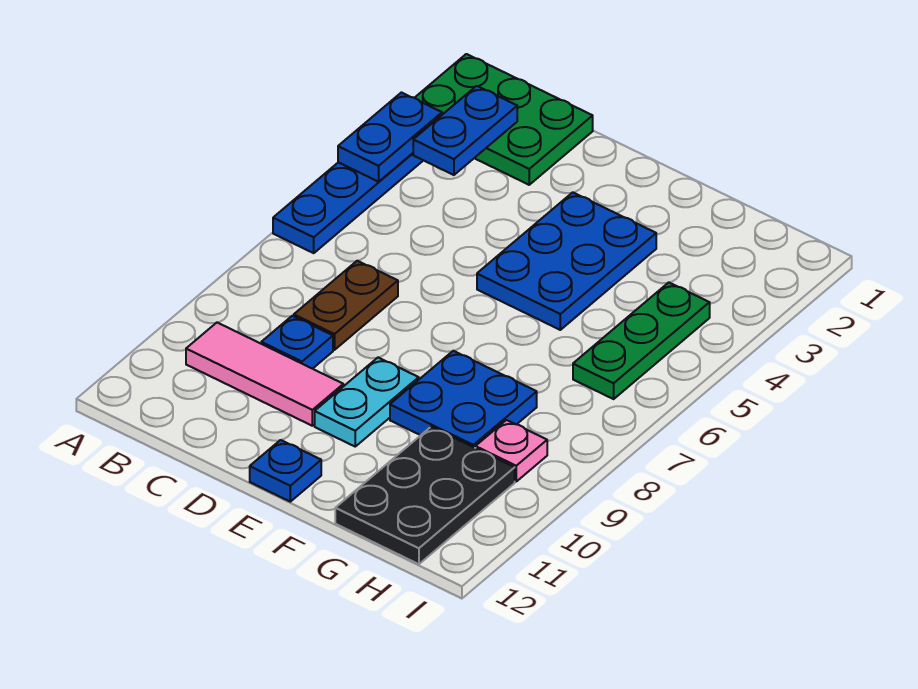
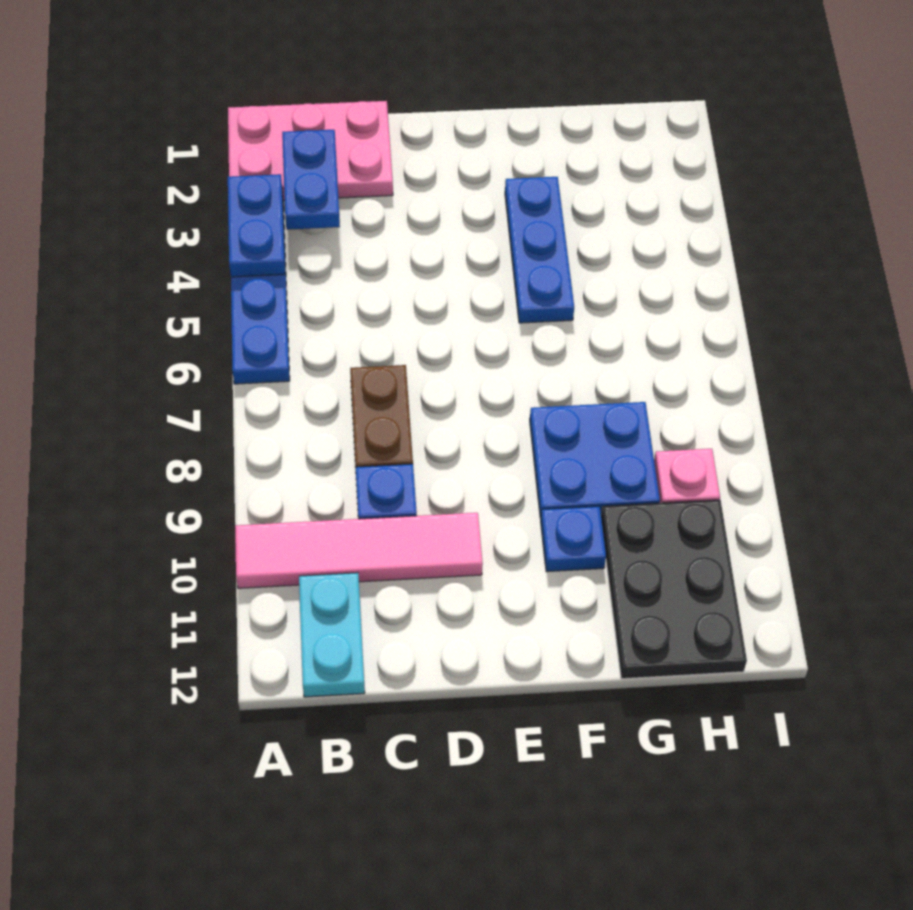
green plate A1:C2 level 1 -> pink plate A1:C2 level 1
pink tile B10:D10 level 1 -> pink tile A10:D10 level 1
blue plate E3:F5 level 1 -> blue plate F3:F5 level 1
cyan plate E9:E10 level 1 -> cyan plate B11:B12 level 1
blue plate E12 level 1 -> blue plate F10 level 1
green plate H4:H6 level 1 -> none

